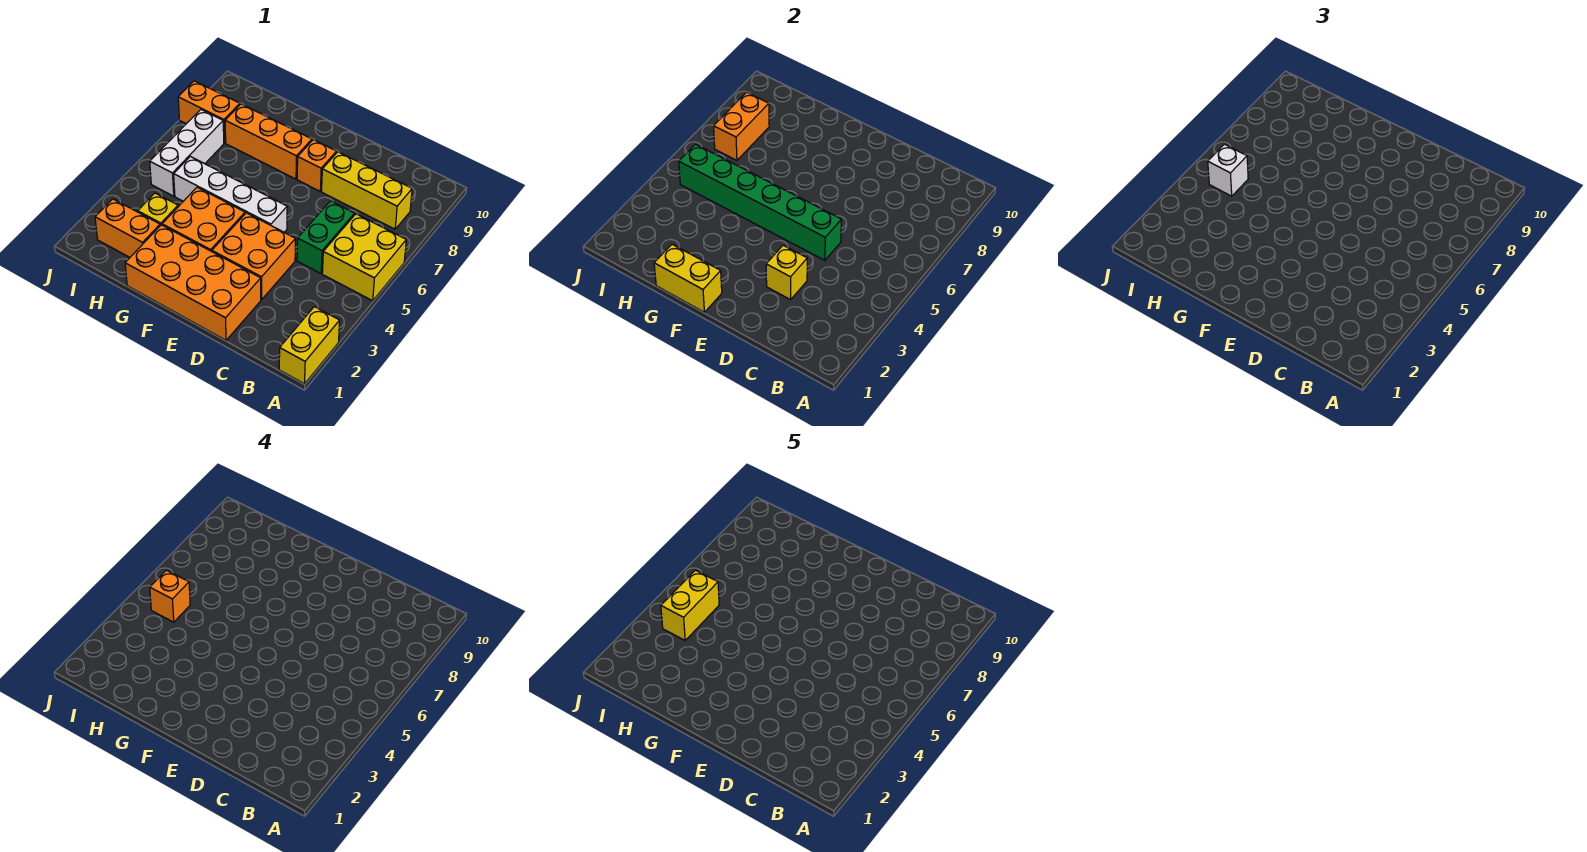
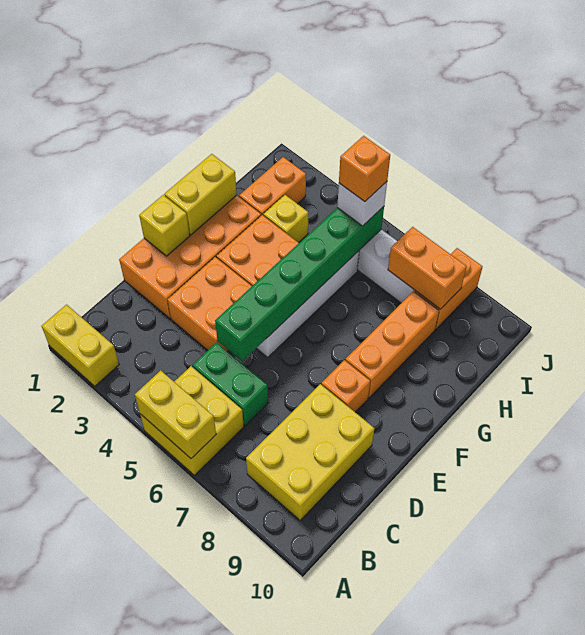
yellow brick B8:D8 level 1 -> yellow brick B8:D9 level 1
yellow brick D3 level 2 -> yellow brick E1 level 2
yellow brick I4:I5 level 5 -> yellow brick A5:A6 level 2

